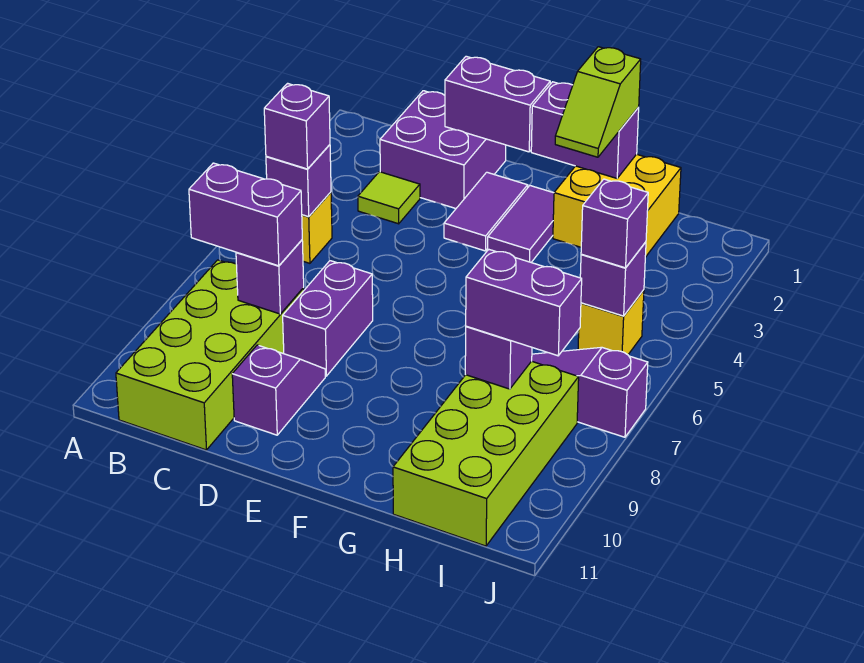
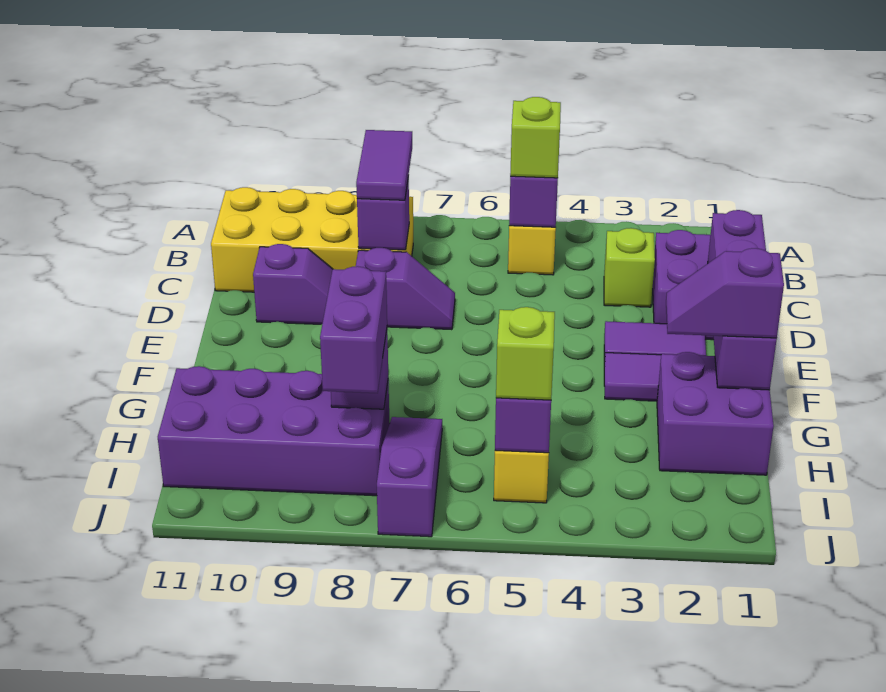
purple brick B5 level 3 -> lime brick B5 level 3
lime brick B8:C11 level 1 -> yellow brick B8:C11 level 1
purple brick B8:C8 level 3 -> purple tile B8:C8 level 3
lime tile C3 level 1 -> lime brick C3 level 1
purple brick D7:D8 level 1 -> purple slope D7:D8 level 1 top 8
yellow brick G1:H2 level 1 -> purple brick G1:H2 level 1
lime slope G1:G2 level 3 top 1 -> purple slope G1:G2 level 3 top 1
lime brick H8:I11 level 1 -> purple brick H8:I11 level 1
purple brick I5 level 3 -> lime brick I5 level 3

